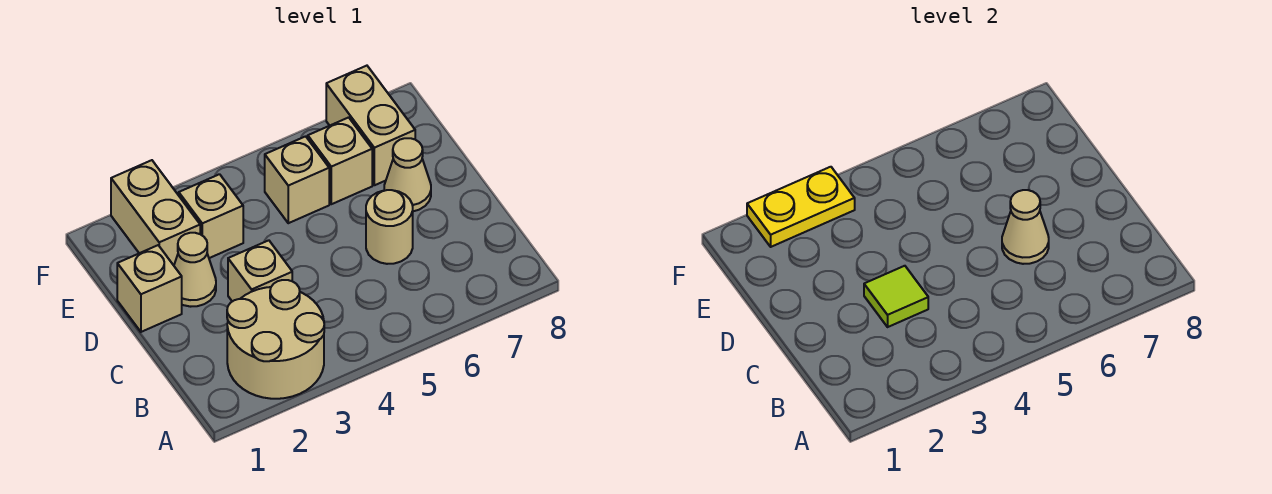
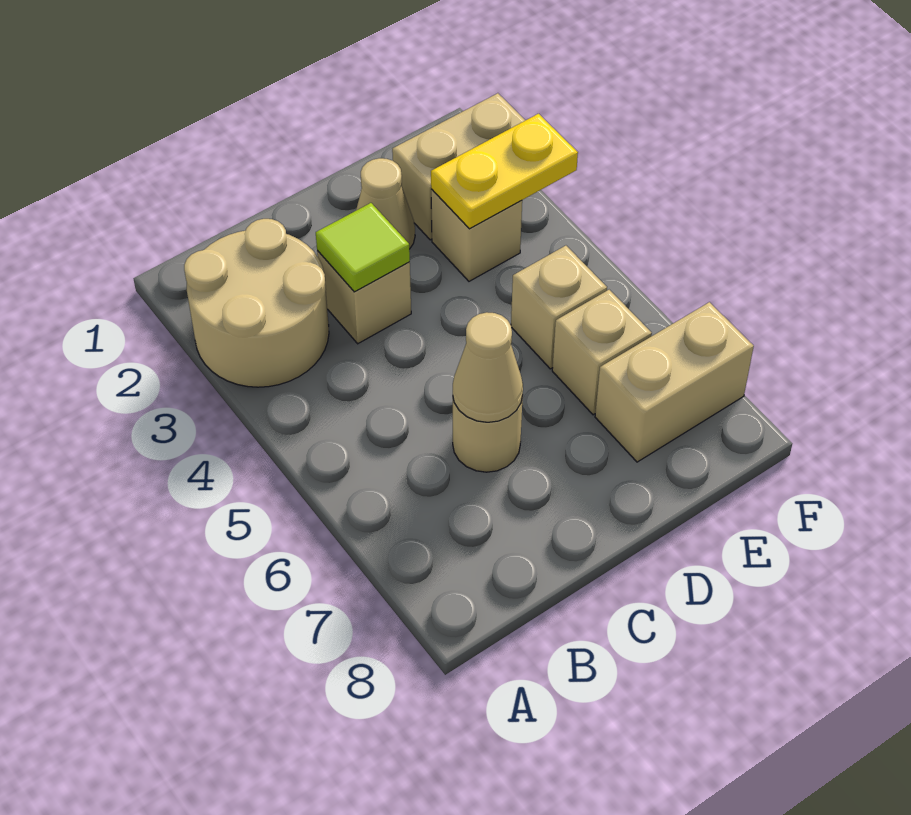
tan brick D1 level 1 -> none
tan cone D7 level 1 -> none
yellow plate F2:F3 level 2 -> yellow plate E3:F3 level 2

